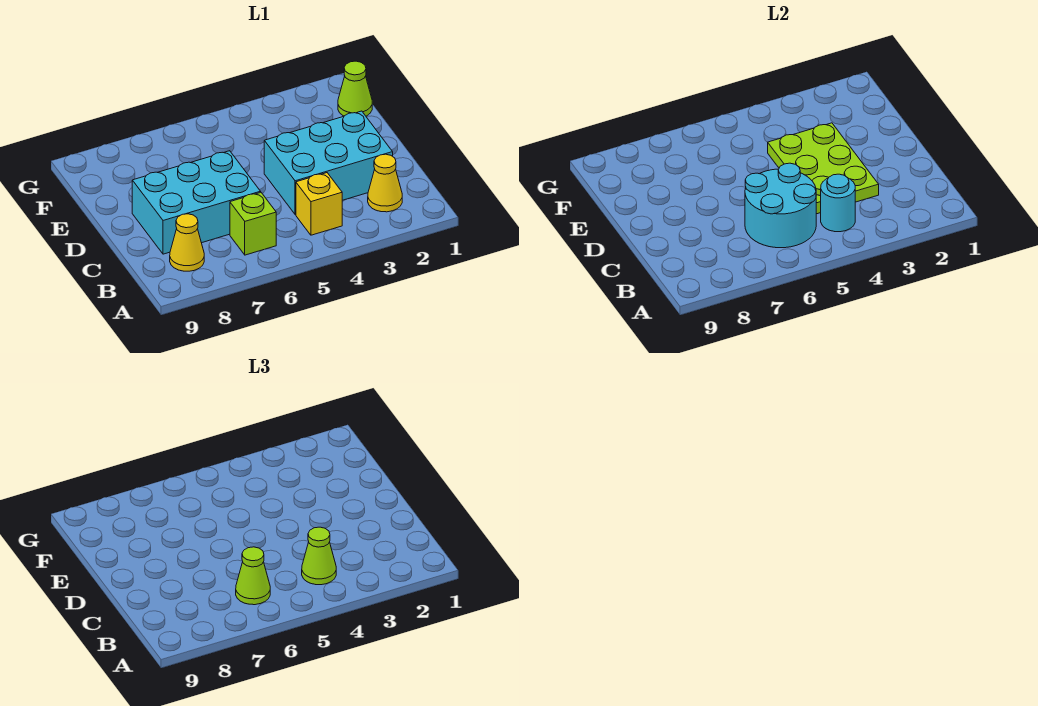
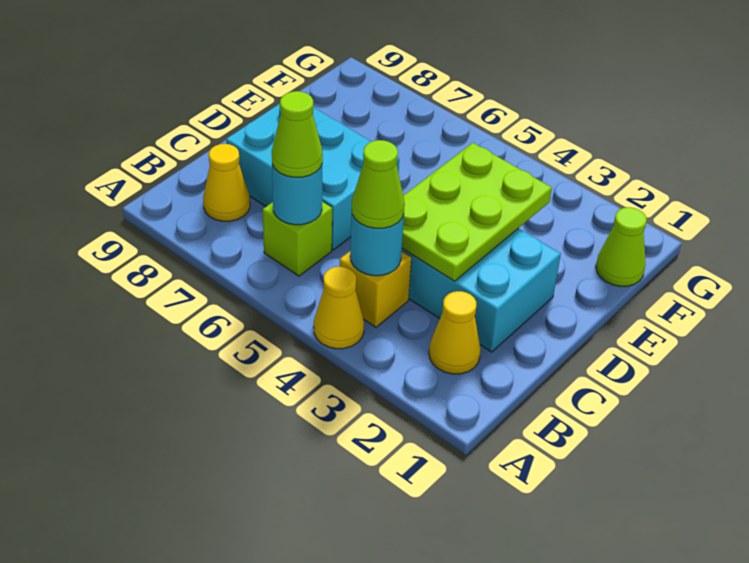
none -> yellow cone A4 level 1
cyan round brick B5:C6 level 2 -> cyan round brick B6 level 2

